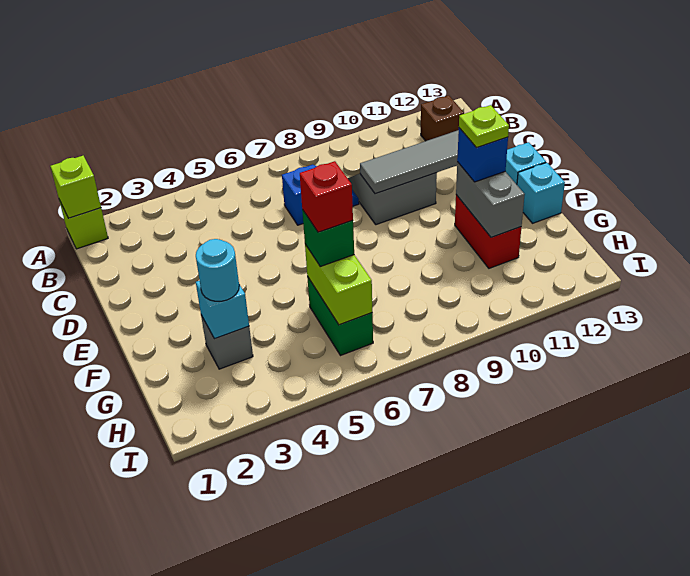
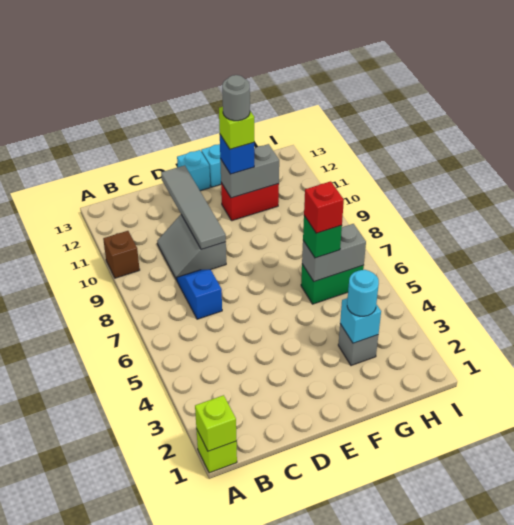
brown brick B12 level 1 -> brown brick A10 level 1
lime plate F11 level 4 -> lime brick F11 level 4
none -> grey round brick F11 level 5
lime brick G6:H6 level 2 -> grey brick G6:H6 level 2

